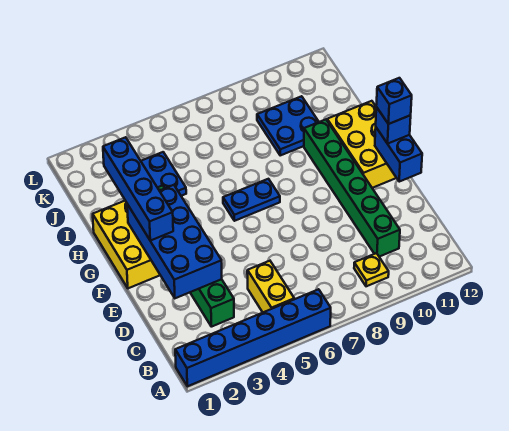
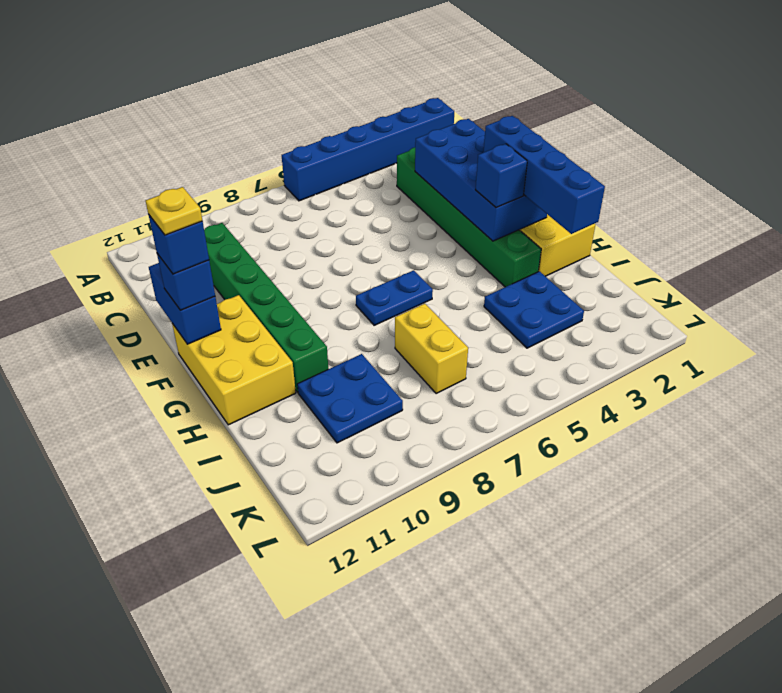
yellow brick B5:C5 level 1 -> yellow brick I7:J7 level 1
yellow plate B9 level 1 -> yellow plate F12 level 5
none -> blue brick G3 level 3

